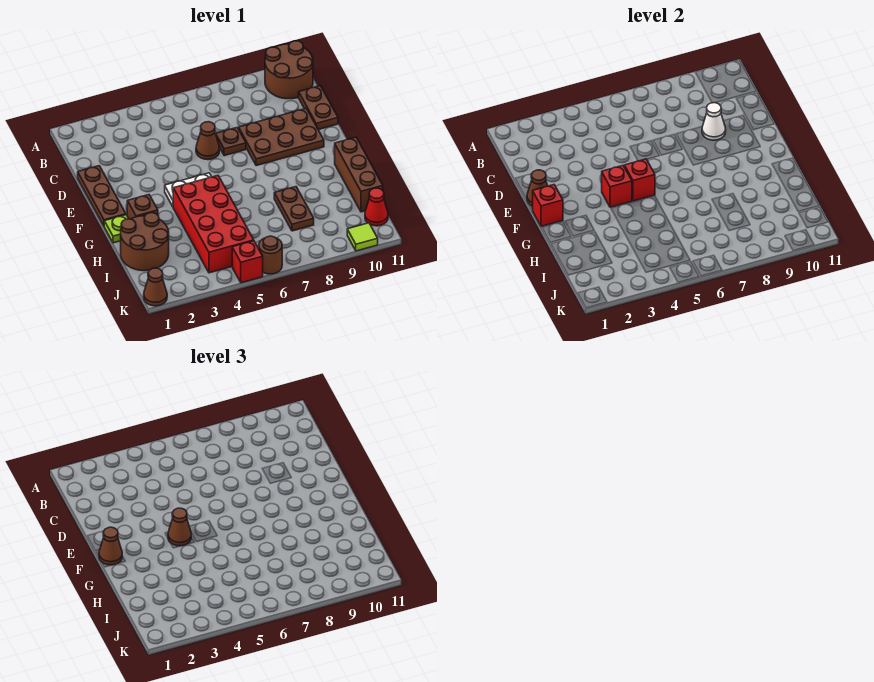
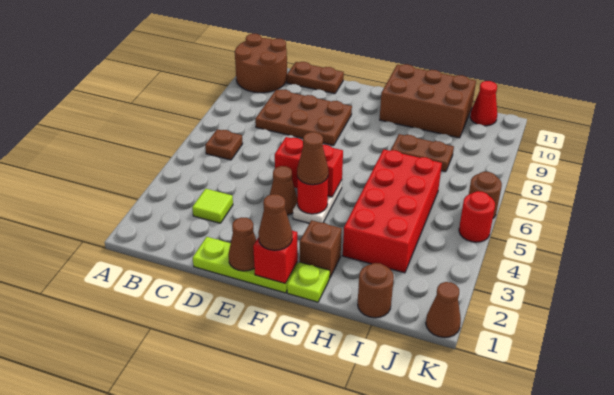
brown plate D1:F1 level 1 -> lime plate D1:F1 level 1
brown cone D6 level 1 -> brown cone E4 level 1
brown plate D7 level 1 -> brown plate B6 level 1
brown plate D8:E10 level 1 -> brown plate C8:E9 level 1
white cone D9 level 2 -> none
red brick F4 level 2 -> red round brick F4 level 2
red brick F5 level 2 -> red brick E5:F5 level 2
red brick G4:J5 level 1 -> red brick H3:I6 level 1
brown brick G11:I11 level 1 -> brown brick G10:I11 level 1
brown round brick H1:I2 level 1 -> brown round brick I1 level 1
red brick K5 level 1 -> red round brick K5 level 1
lime tile K10 level 1 -> lime tile C3 level 1

